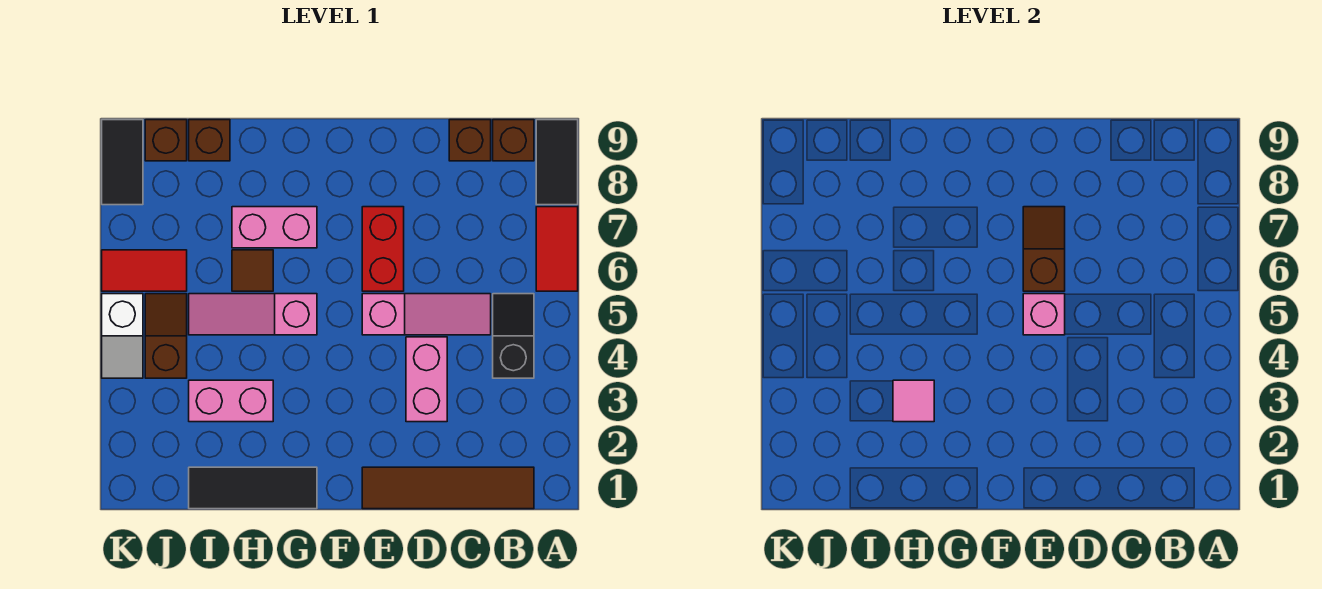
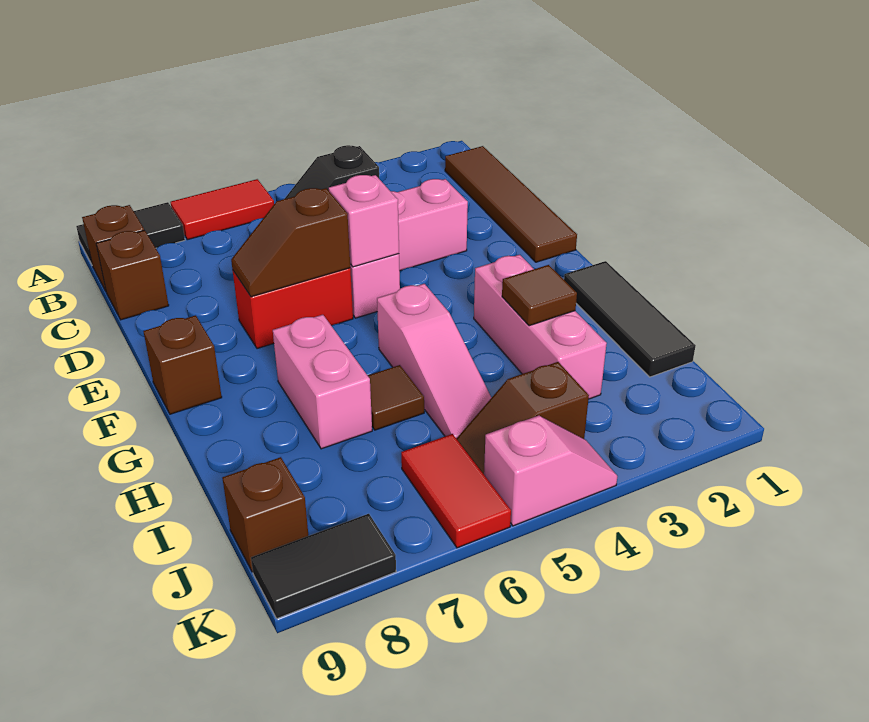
pink brick H3:I3 level 1 -> pink brick G3:I3 level 1
pink tile H3 level 2 -> brown tile H3 level 2
brown brick I9 level 1 -> brown brick F9 level 1
white slope K4:K5 level 1 top 5 -> pink slope K4:K5 level 1 top 5

